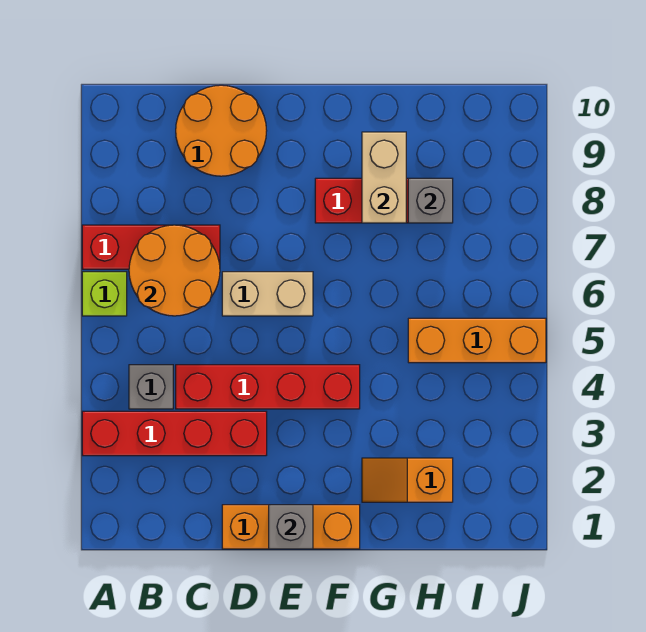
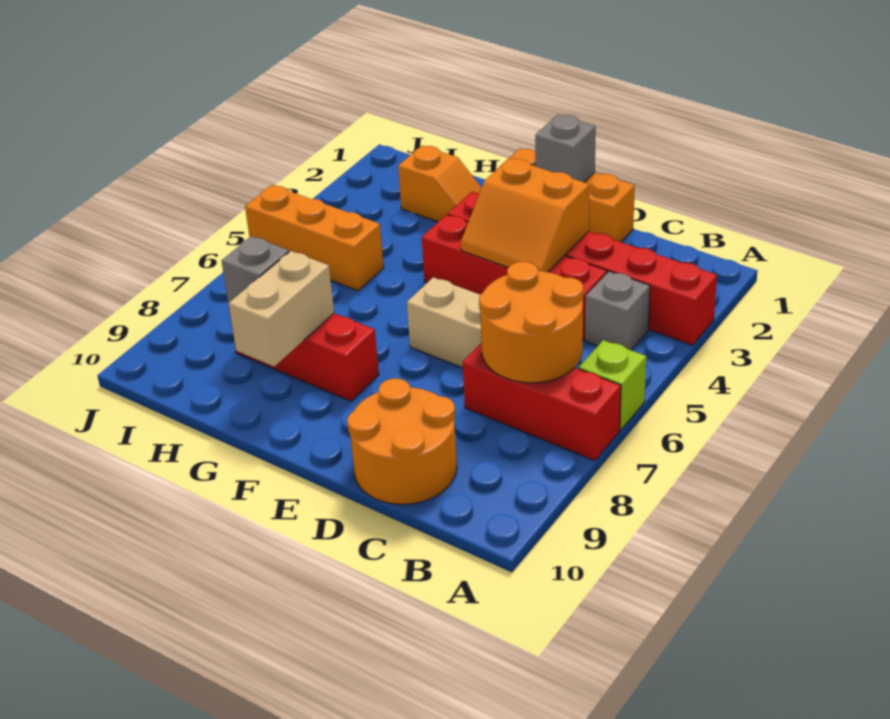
red brick A3:D3 level 1 -> red brick A3:F3 level 1
none -> orange slope D3:E4 level 2 top 3

